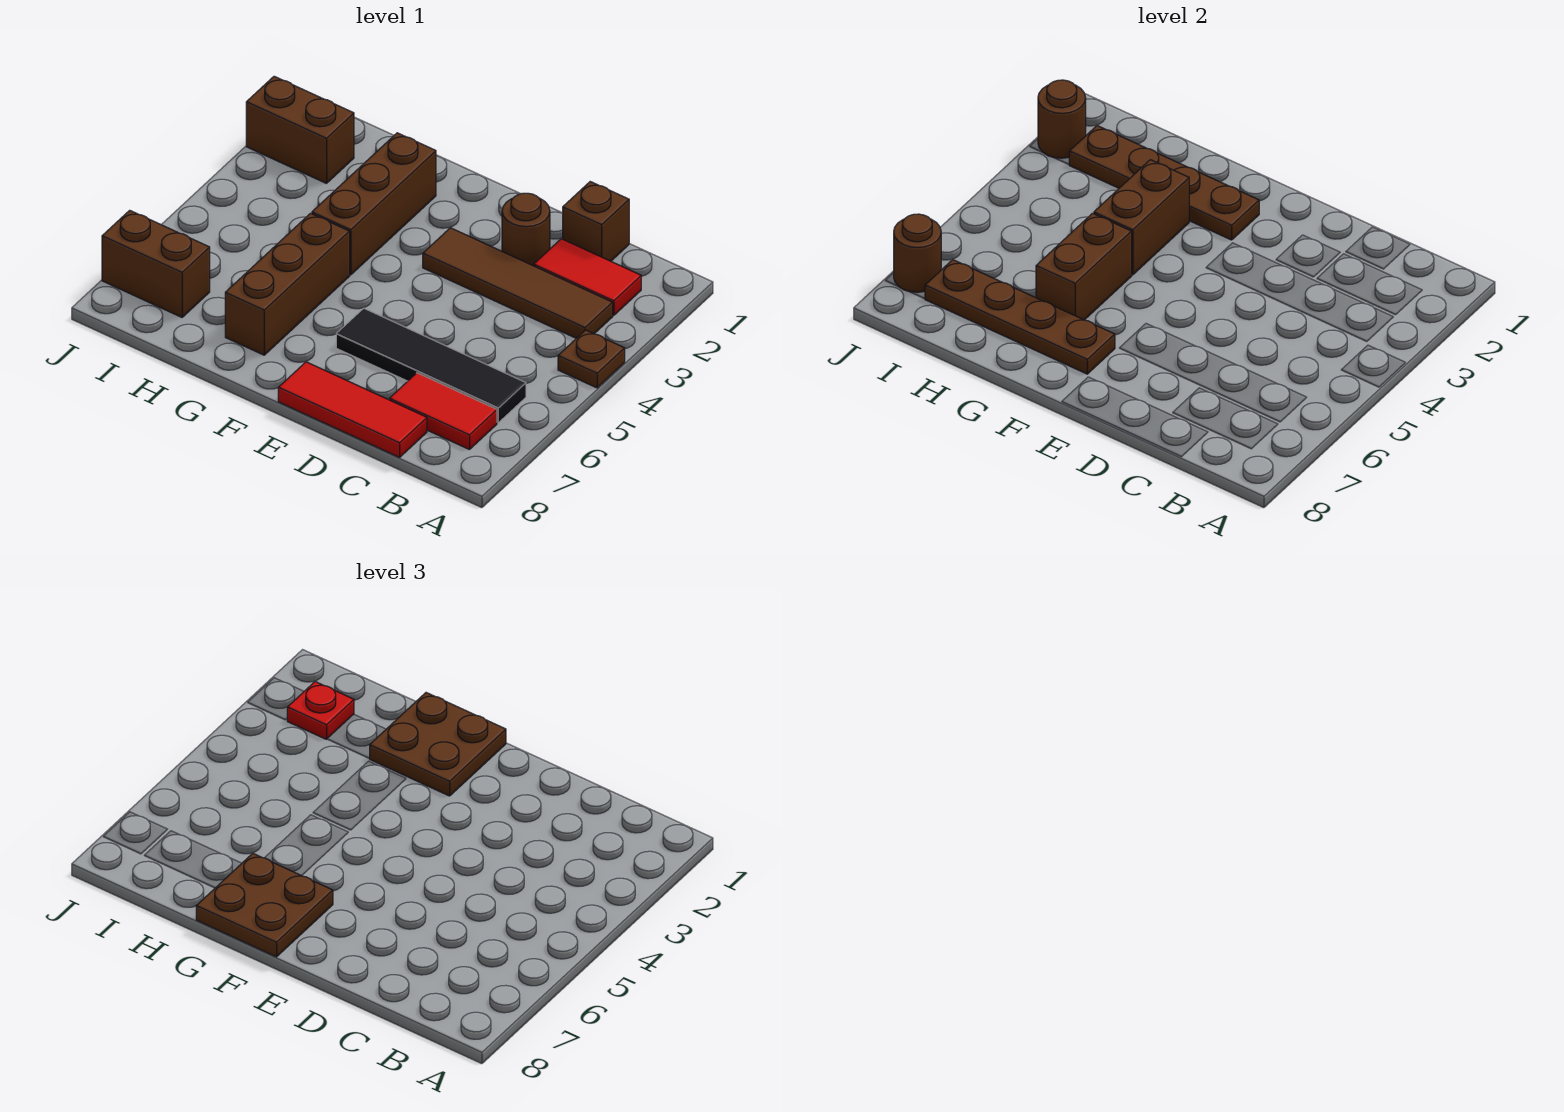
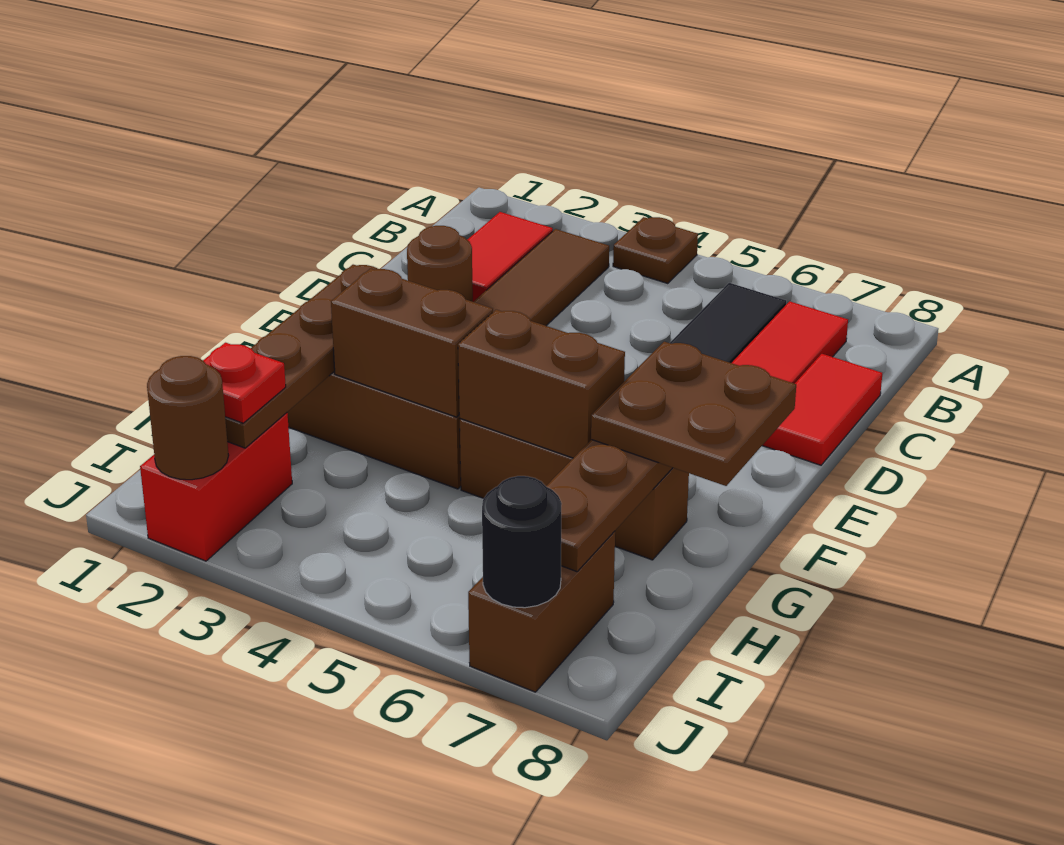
brown brick C1 level 1 -> none
red tile C8:E8 level 1 -> red tile C8:D8 level 1
brown plate F1:G2 level 3 -> none
brown brick I2:J2 level 1 -> red brick I2:J2 level 1
brown round brick J7 level 2 -> black round brick J7 level 2

